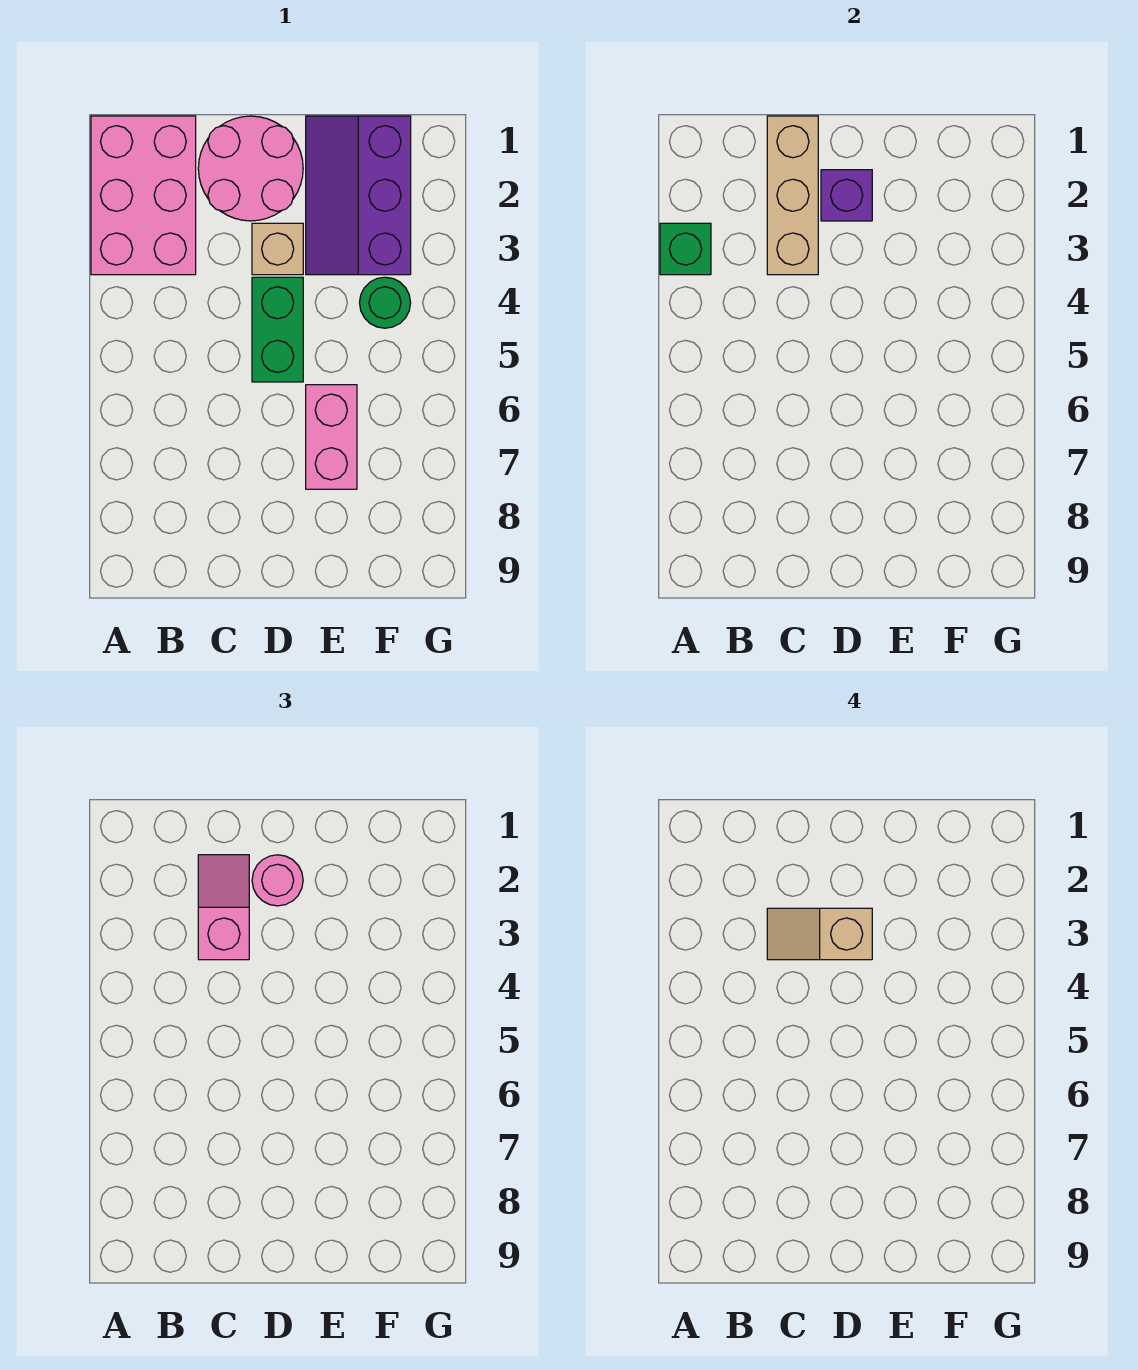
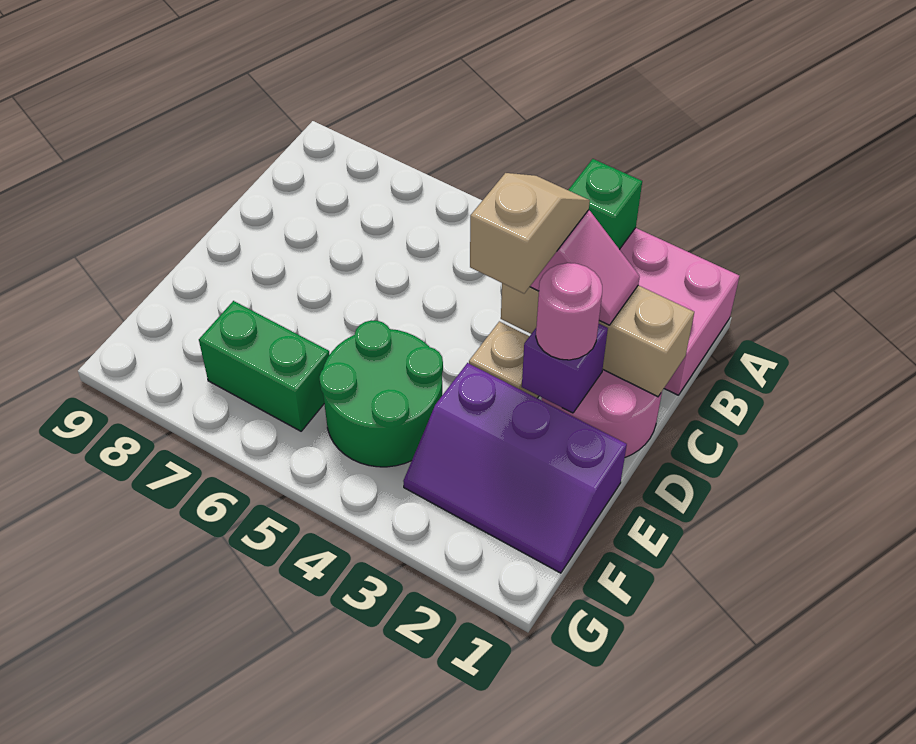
green brick D4:D5 level 1 -> green brick F6:F7 level 1
purple slope E1:F3 level 1 top F -> purple slope E1:F3 level 1 top E
pink brick E6:E7 level 1 -> none
green round brick F4 level 1 -> green round brick E4:F5 level 1

